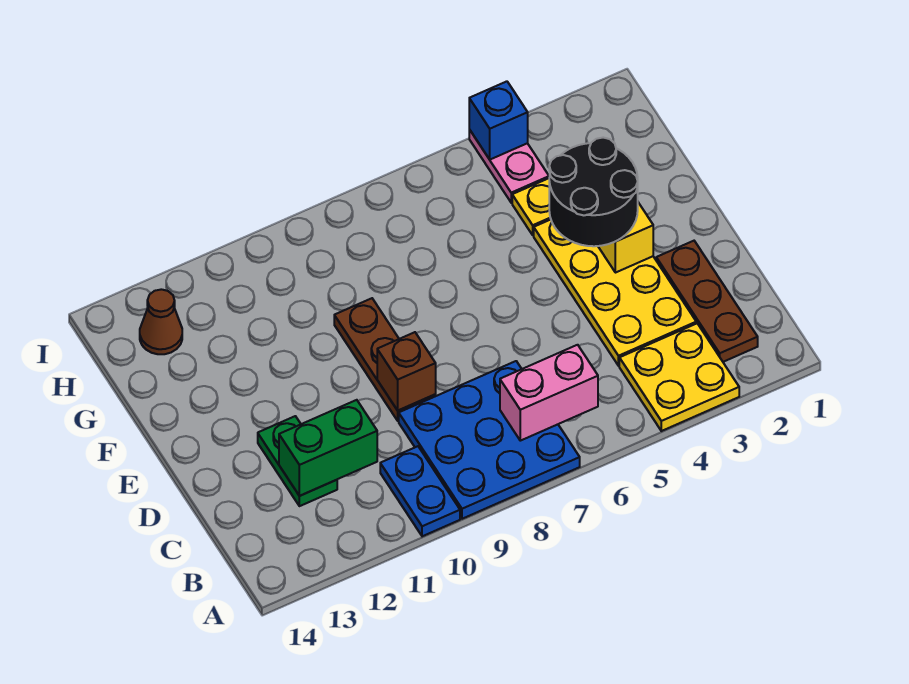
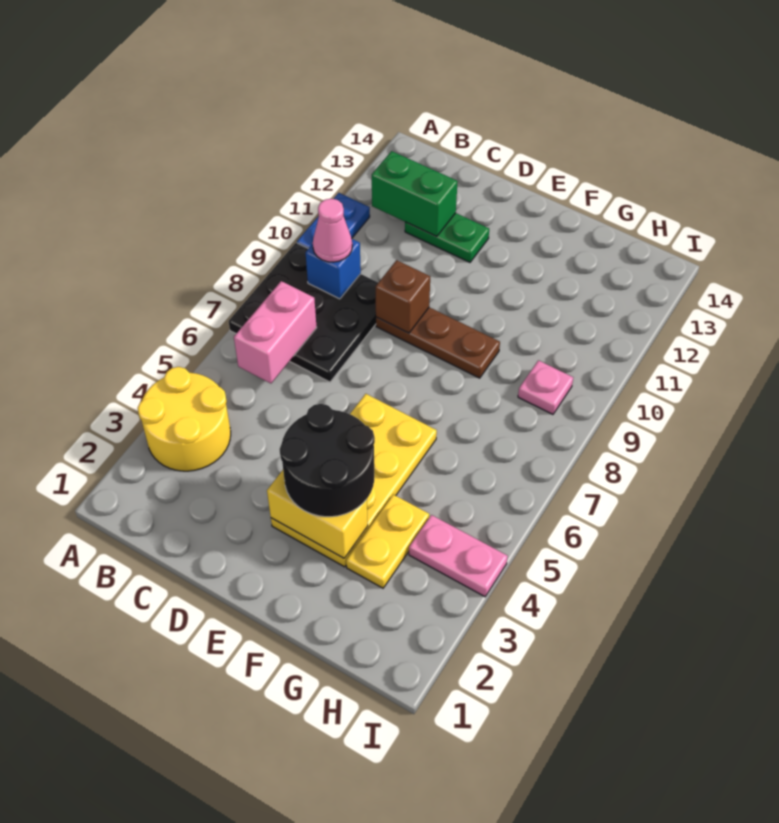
yellow plate A3:B4 level 1 -> yellow round brick A3:B4 level 1
blue plate A7:C9 level 1 -> black plate A7:C9 level 1
blue plate A10:B10 level 1 -> blue plate A10:A11 level 1
brown plate B2:D2 level 1 -> none
none -> pink cone B9 level 3
yellow plate C3:F4 level 1 -> yellow plate E3:F6 level 1
green brick C11:C12 level 2 -> green brick B12:C12 level 2
none -> pink plate H9 level 1
brown cone H13 level 1 -> none
blue brick I4 level 2 -> blue brick B9 level 2

